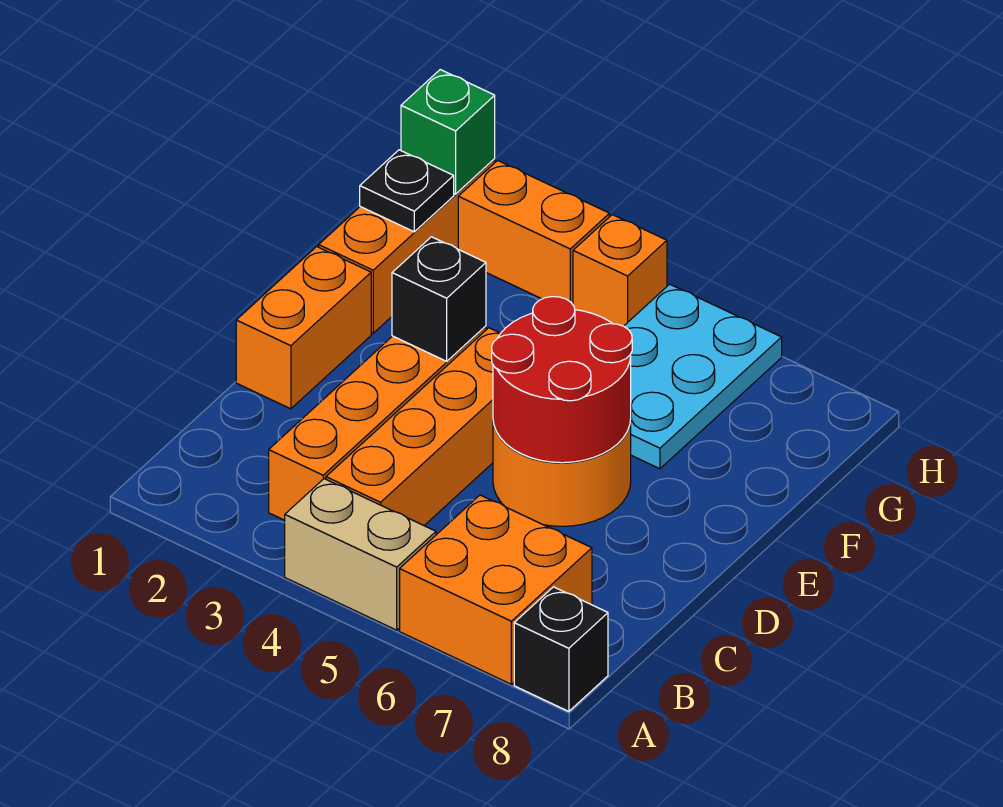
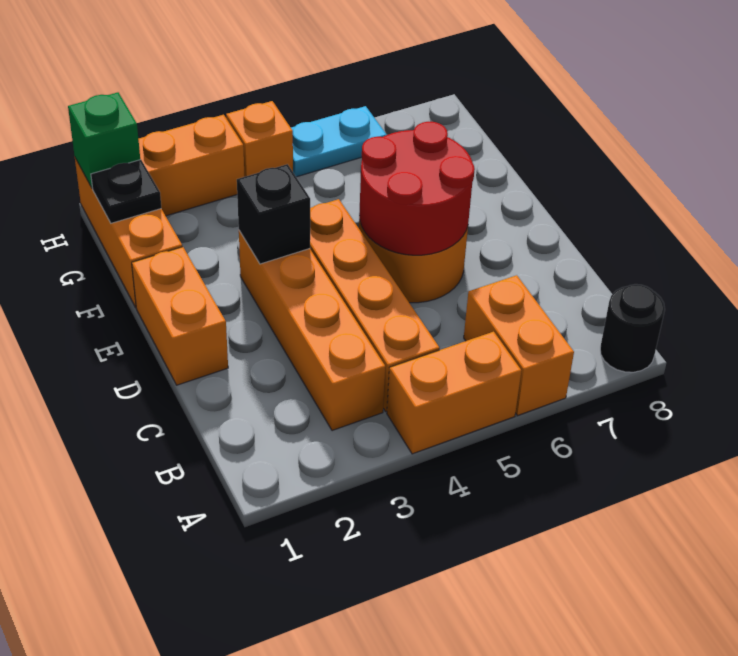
tan brick A4:A5 level 1 -> orange brick A4:A5 level 1
orange brick A6:B7 level 1 -> orange brick A6:B6 level 1
black brick A8 level 1 -> black round brick A8 level 1
cyan plate F5:H6 level 1 -> cyan plate H5:H6 level 1

